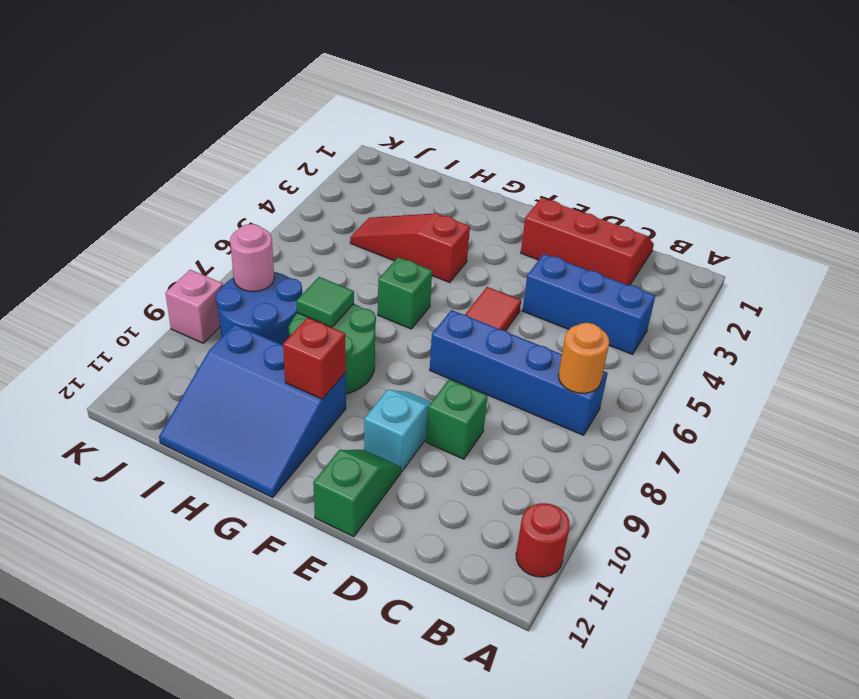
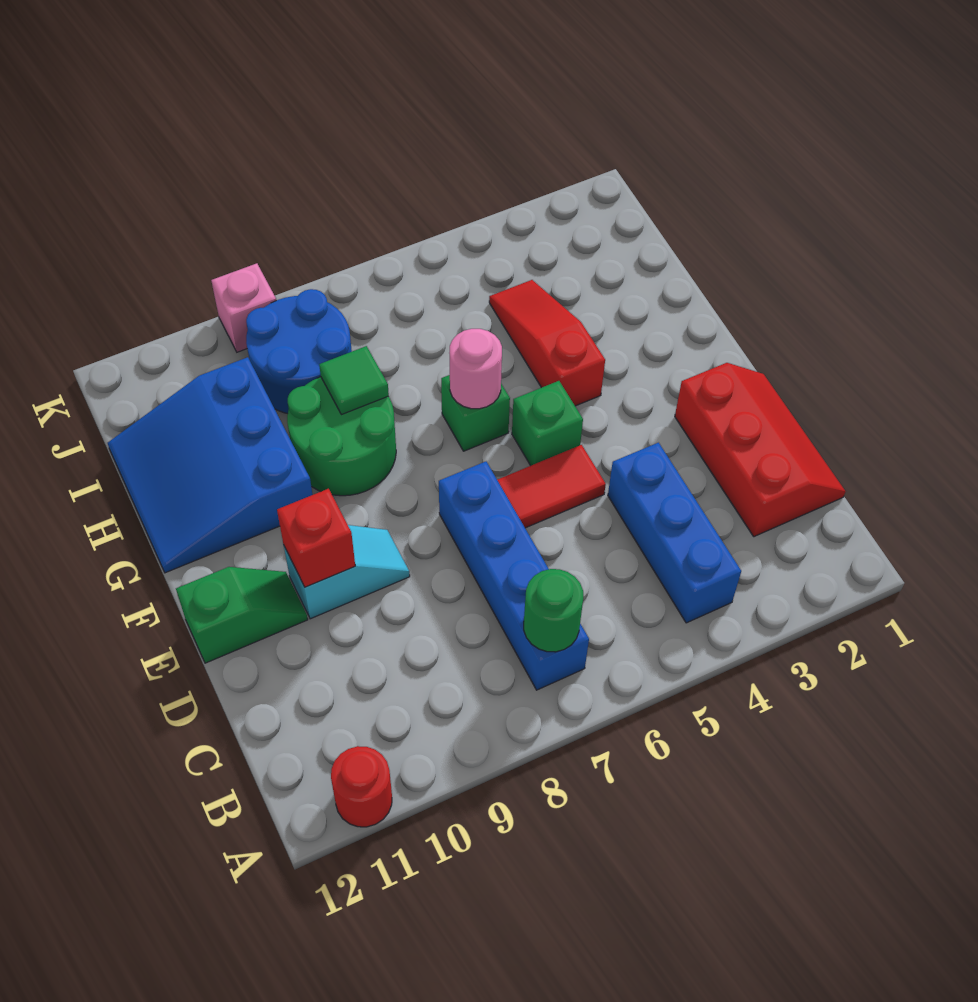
orange round brick B7 level 2 -> green round brick B7 level 2
green brick D9 level 1 -> green brick F5 level 1
red brick G10 level 2 -> red brick E10 level 2
pink round brick J8 level 2 -> pink round brick G6 level 2

